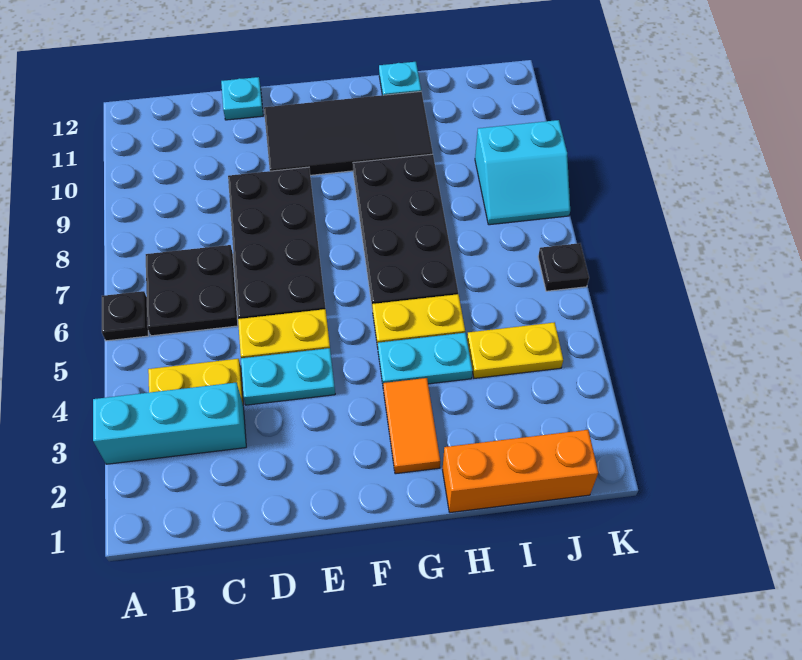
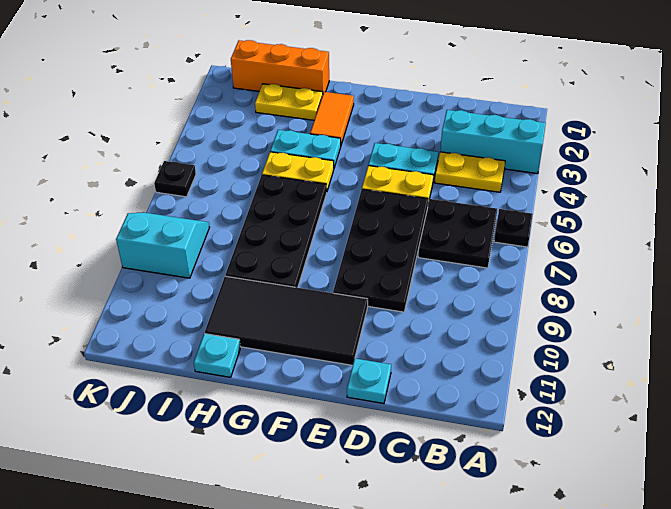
yellow plate I4:J4 level 1 -> yellow plate H2:I2 level 1

